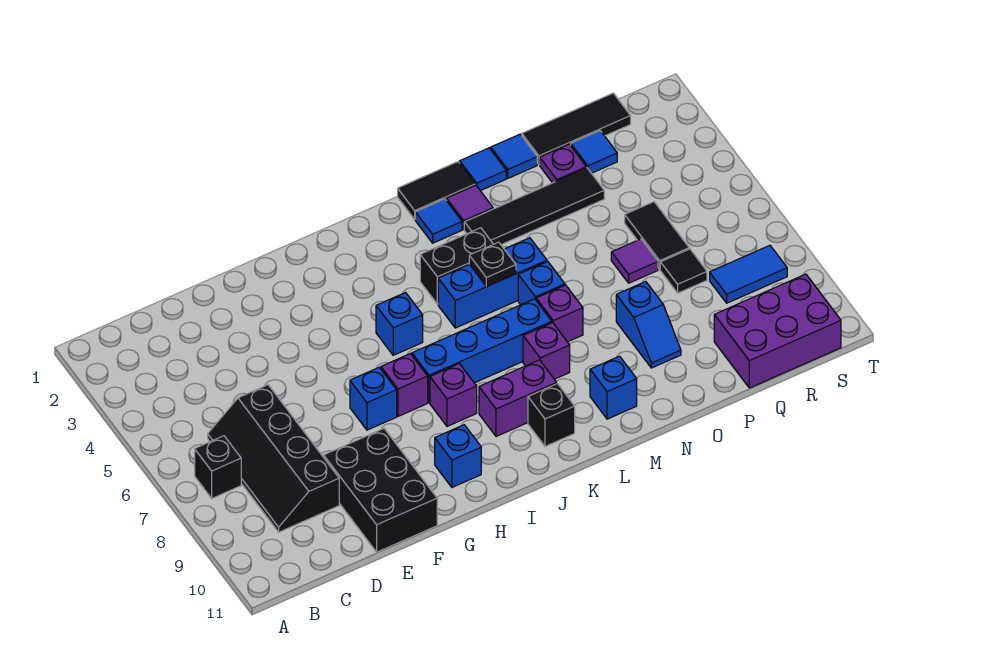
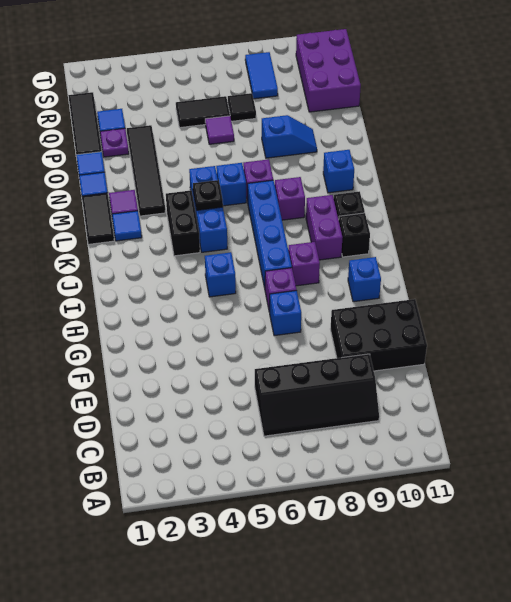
black brick B7 level 1 -> black brick J10 level 1

